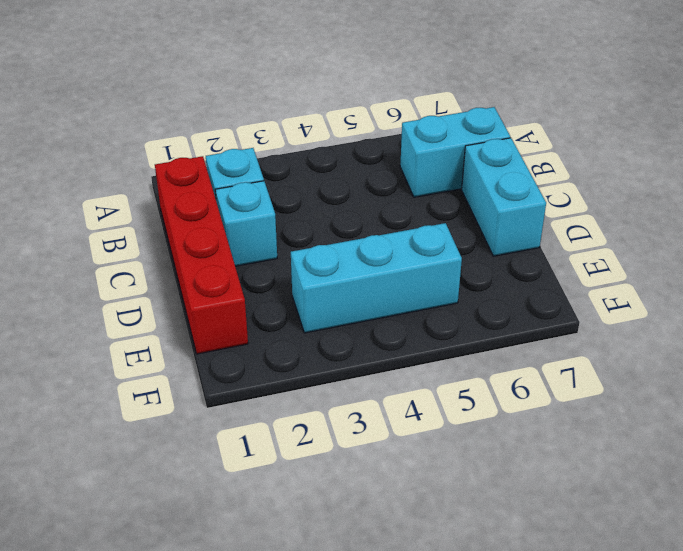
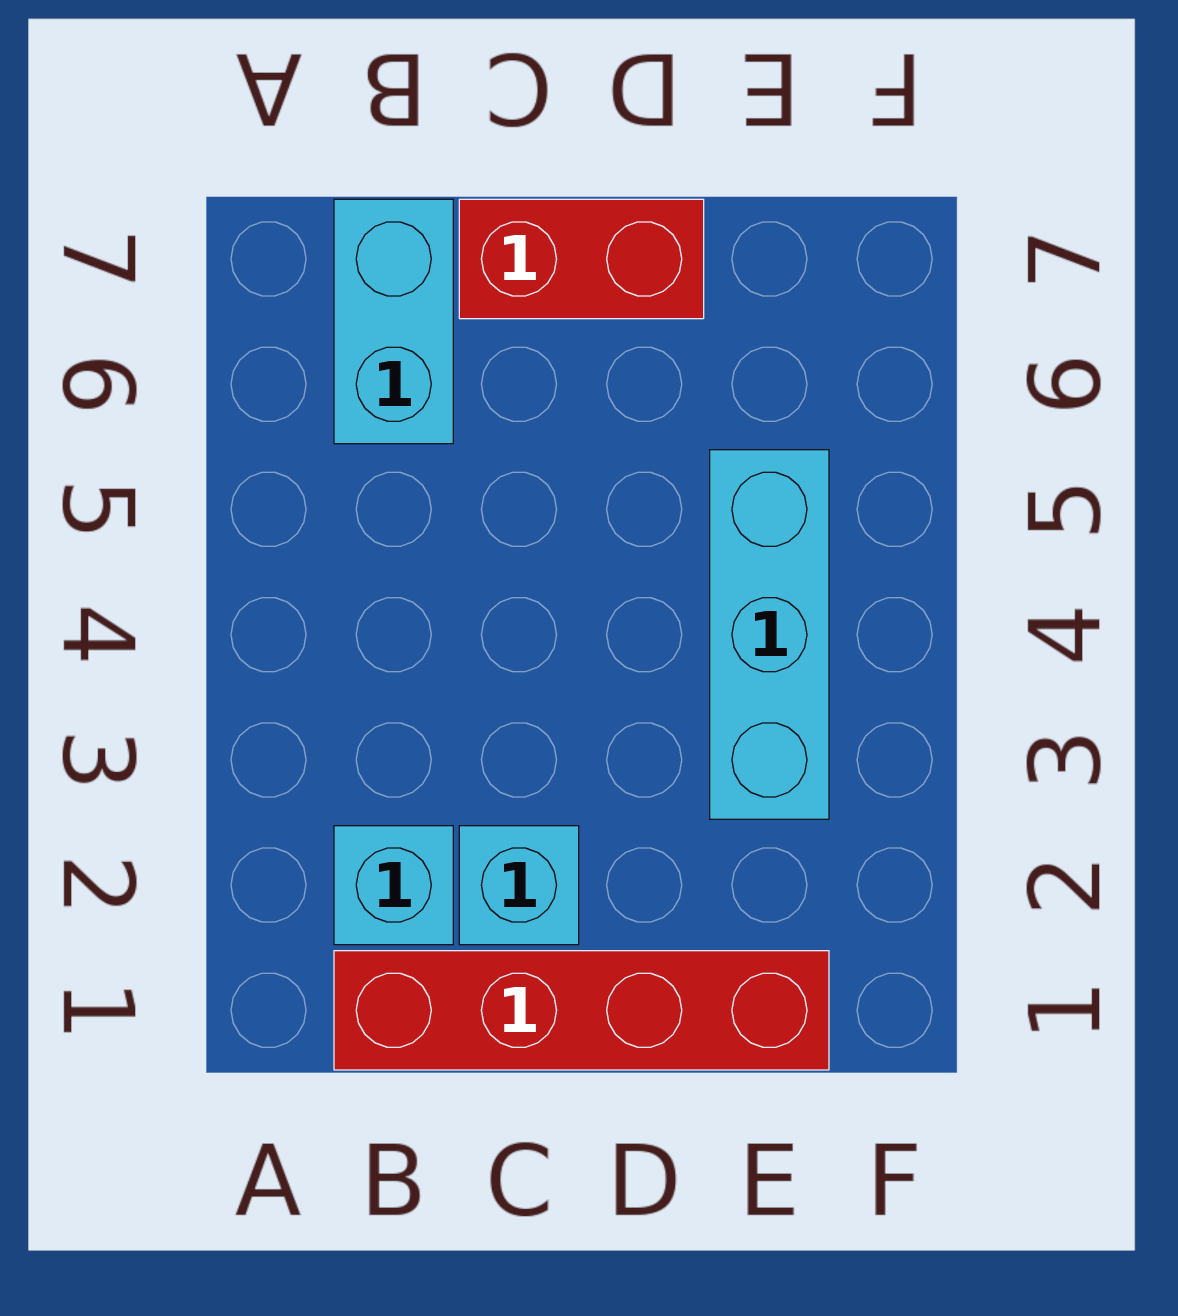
cyan brick C7:D7 level 1 -> red brick C7:D7 level 1

